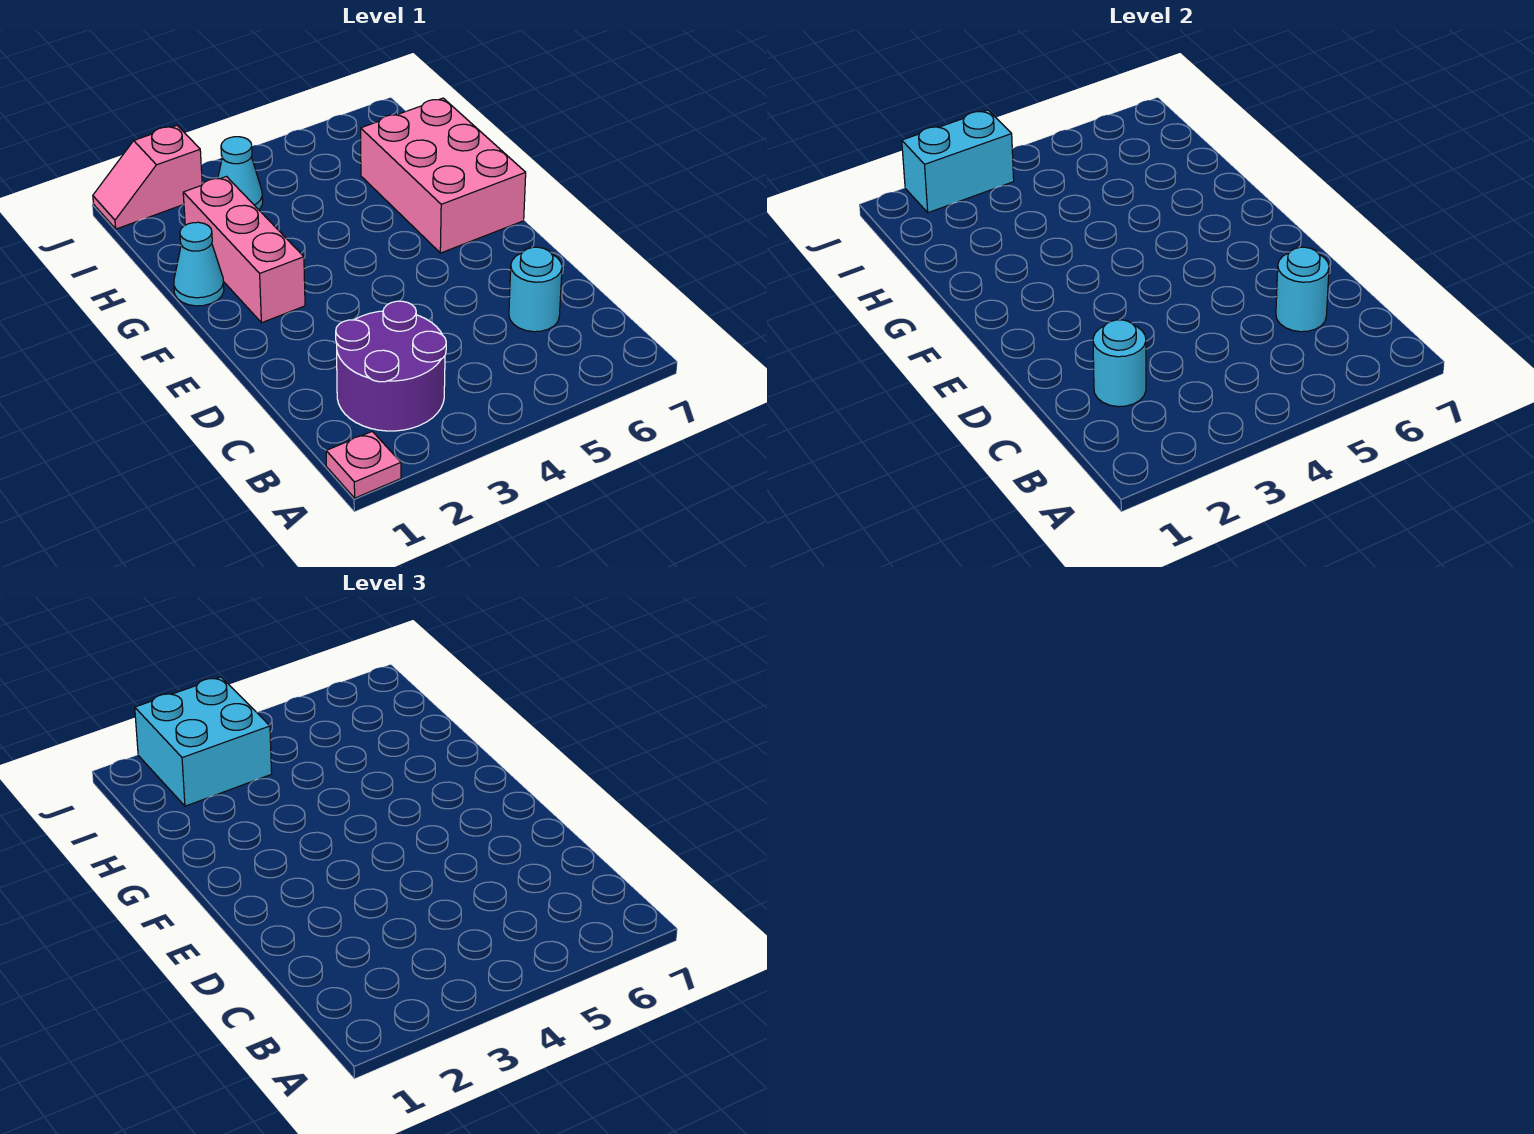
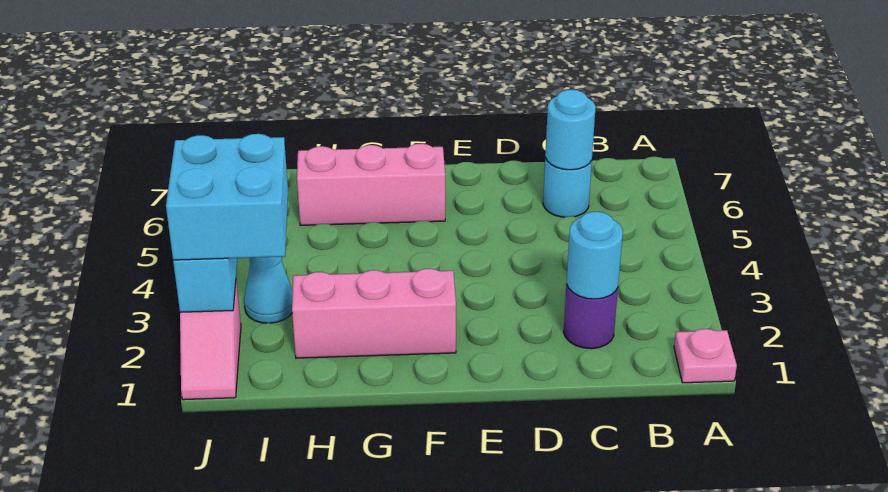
purple round brick B2:C3 level 1 -> purple round brick C2 level 1
pink brick F6:H7 level 1 -> pink brick F6:H6 level 1
cyan cone G1 level 1 -> none

